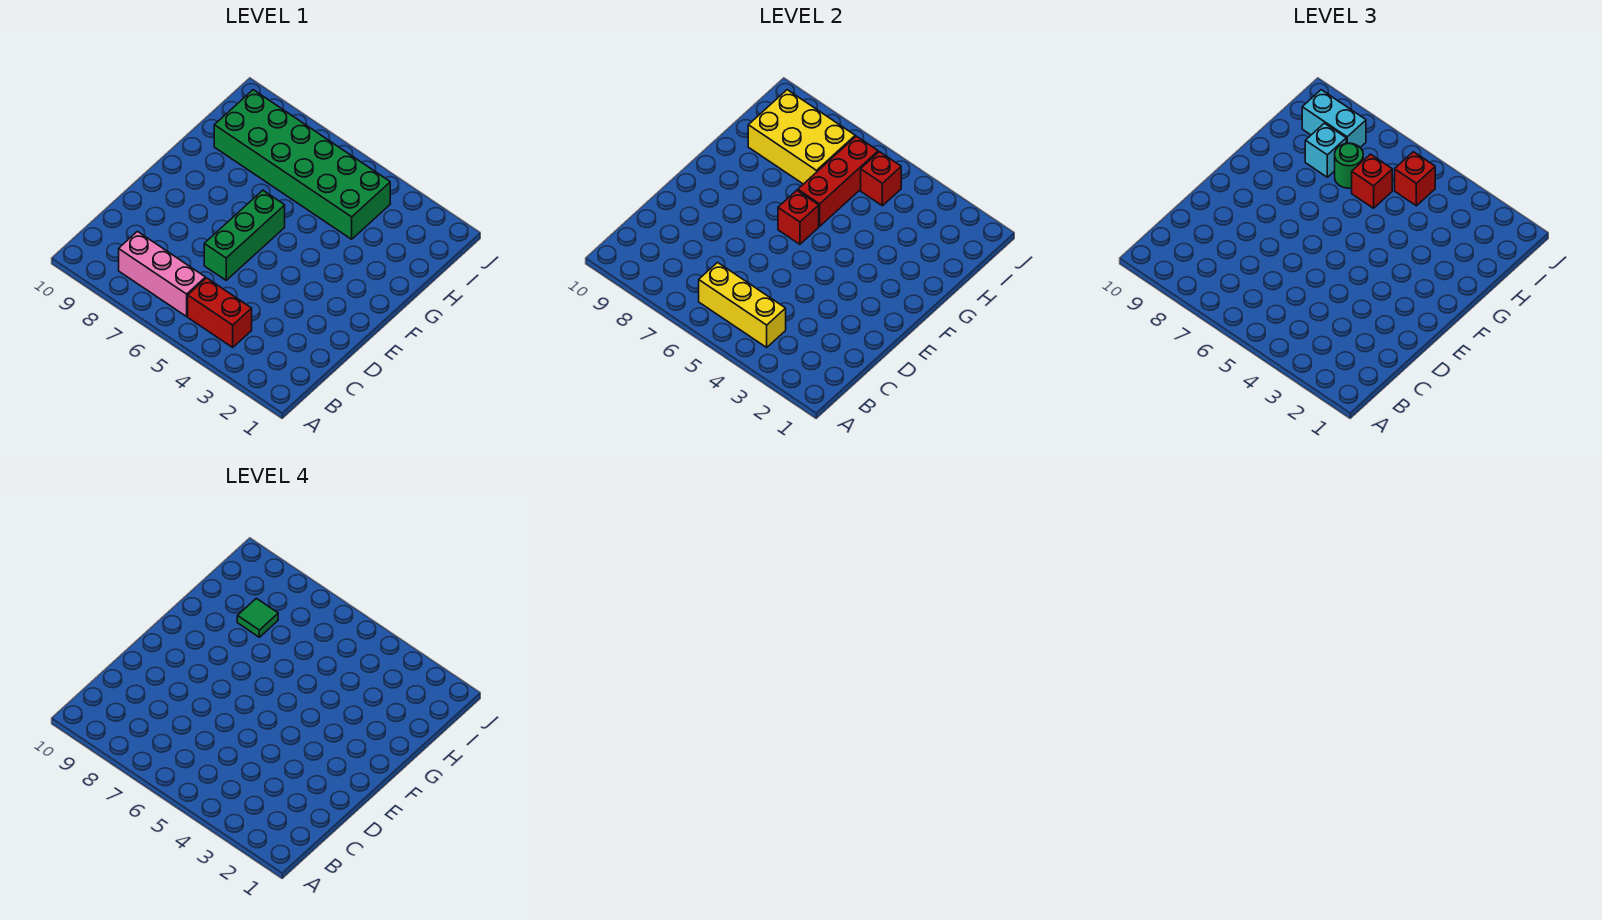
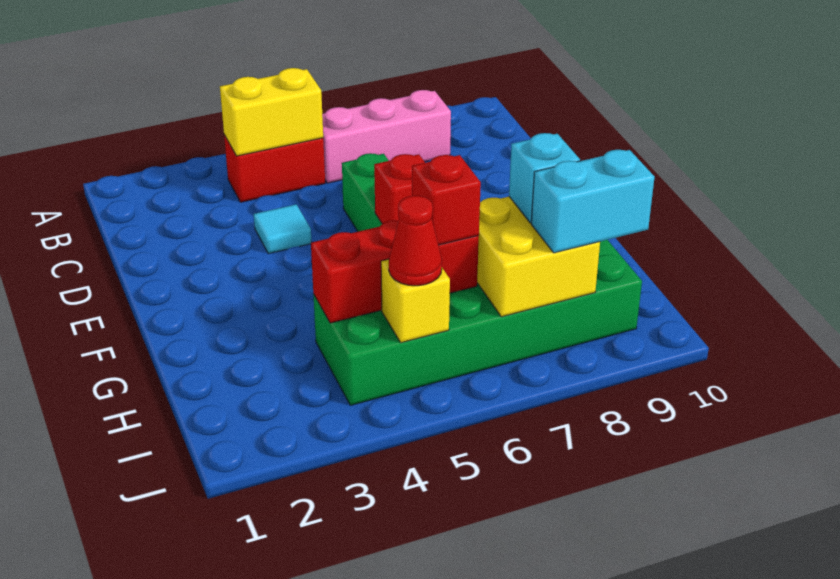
yellow brick B4:B6 level 2 -> yellow brick B4:B5 level 2
none -> cyan tile D4 level 1
red brick G6:I6 level 2 -> red brick H4:H6 level 2
yellow brick H7:I9 level 2 -> yellow brick H7:I8 level 2
green round brick H7 level 3 -> none
green tile H8 level 4 -> none
red brick I5 level 2 -> yellow brick I5 level 2
red brick I5 level 3 -> red cone I5 level 3

